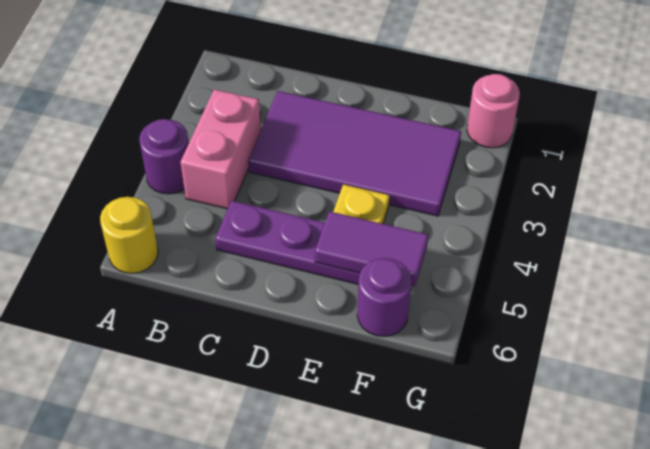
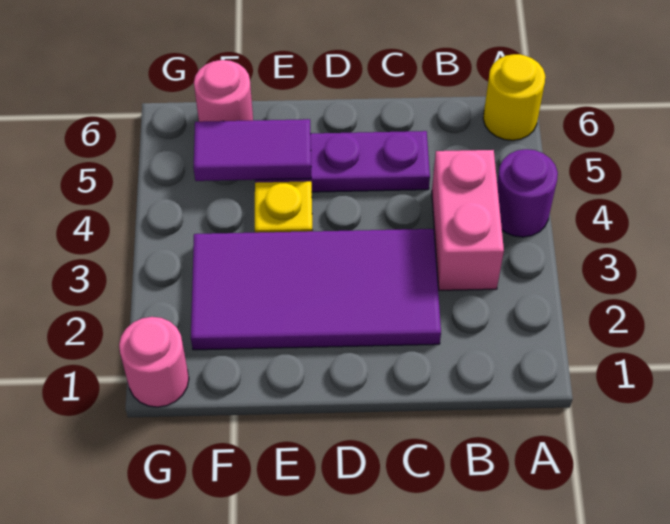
purple round brick F6 level 1 -> pink round brick F6 level 1

